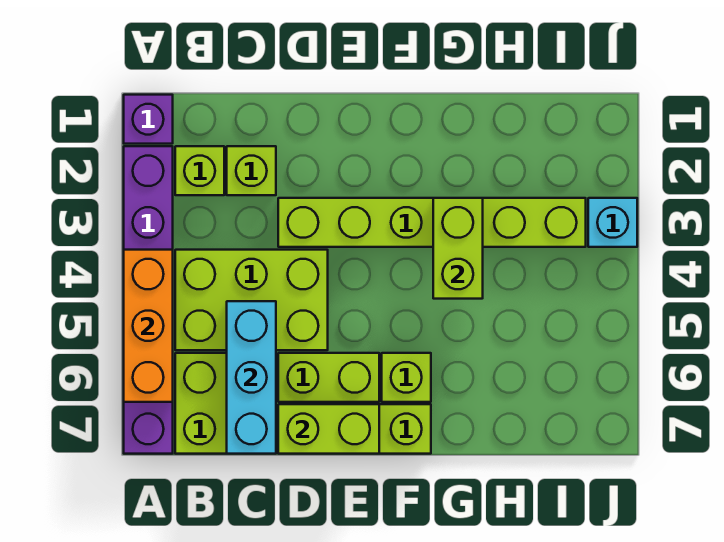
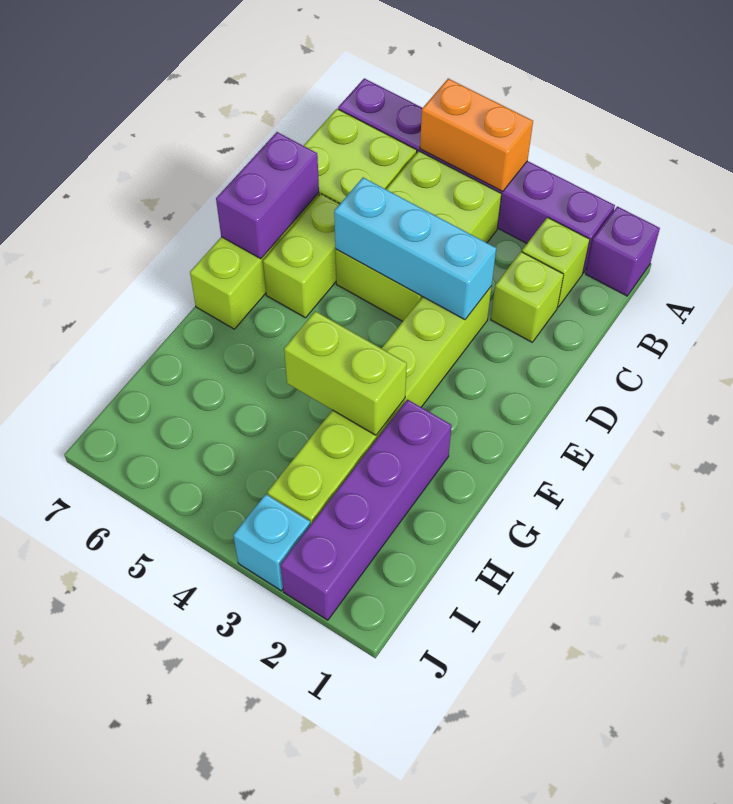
orange brick A4:A6 level 2 -> orange brick A4:A5 level 2
cyan brick C5:C7 level 2 -> cyan brick D3:D5 level 2
lime brick D7:E7 level 2 -> purple brick D7:E7 level 2
lime brick F6 level 1 -> none
none -> purple brick G2:J2 level 1

